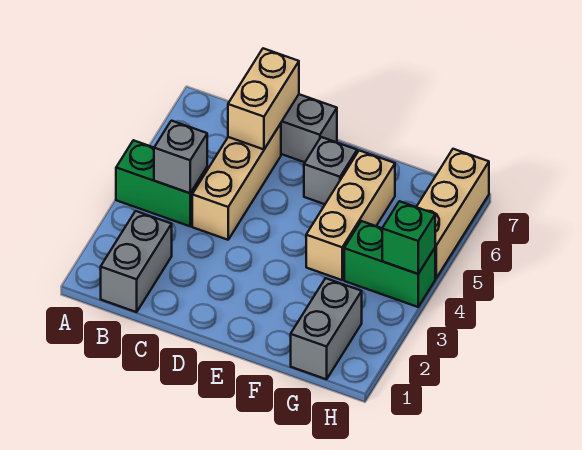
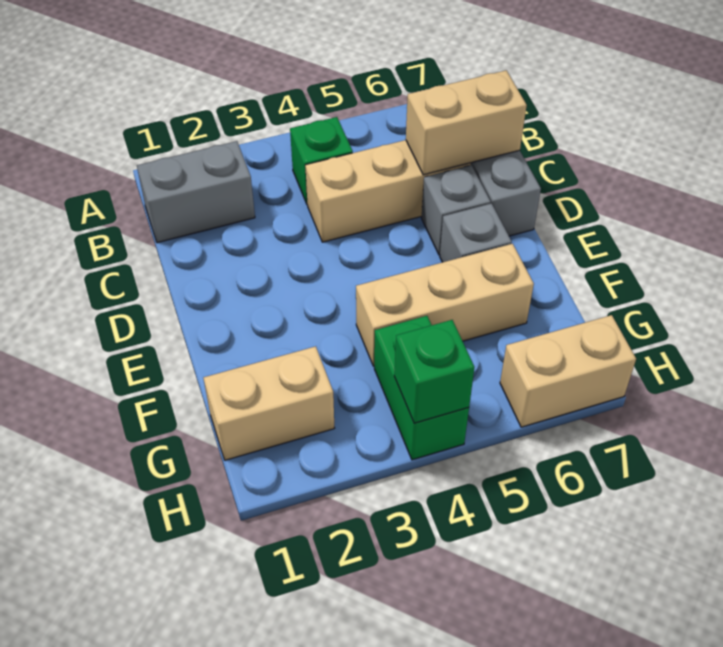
green brick A4:B4 level 1 -> green brick B4 level 1
grey brick B4 level 2 -> grey brick D6 level 1
grey brick G1:G2 level 1 -> tan brick G1:G2 level 1
tan brick H5:H7 level 1 -> tan brick H6:H7 level 1

